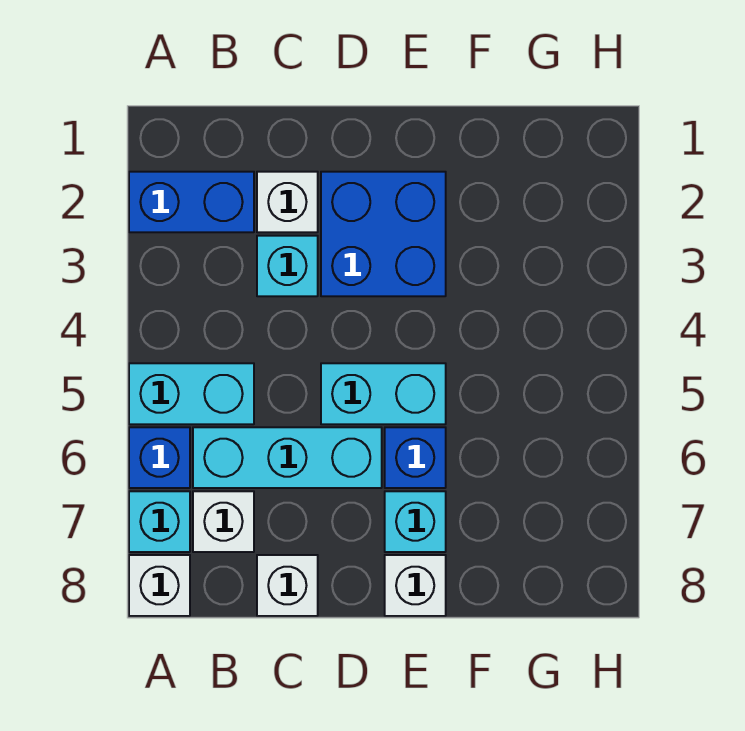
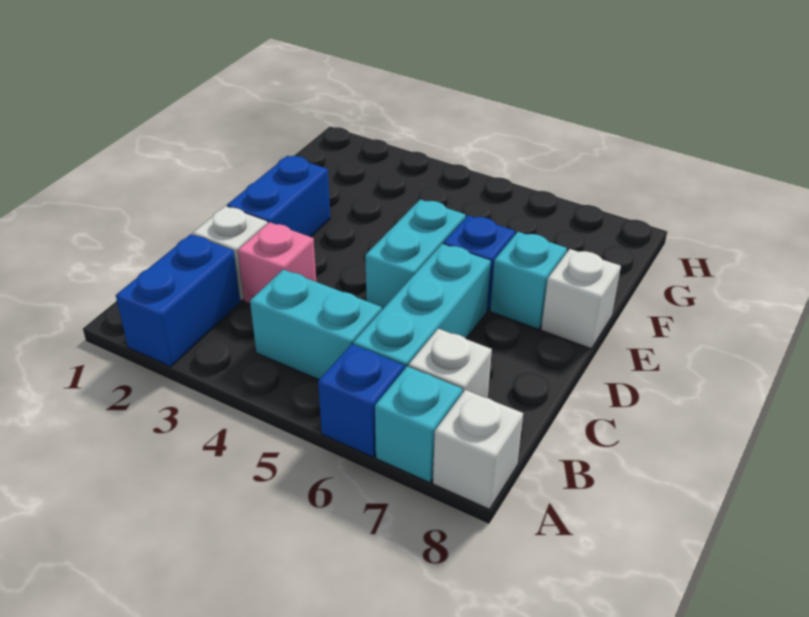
cyan brick A5:B5 level 1 -> cyan brick B4:B5 level 1
cyan brick C3 level 1 -> pink brick C3 level 1
white brick C8 level 1 -> none
blue brick D2:E3 level 1 -> blue brick D2:E2 level 1

